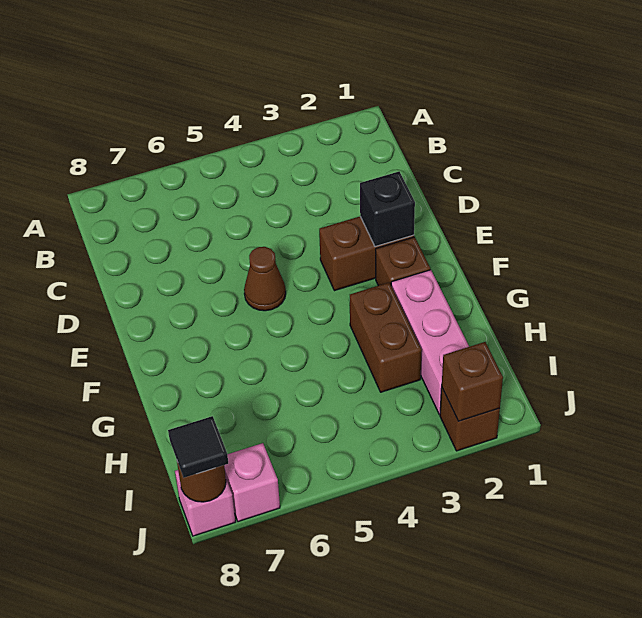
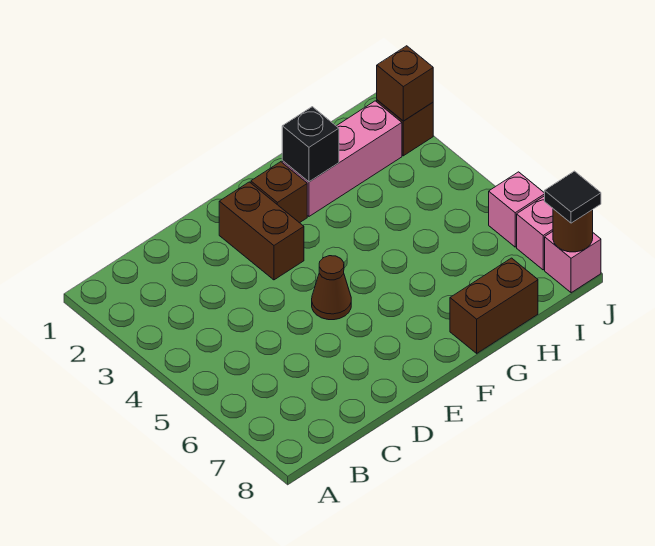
black brick E2 level 2 -> black brick G2 level 2
brown brick G3:H3 level 1 -> brown brick G8:H8 level 1
none -> pink brick J6 level 1

